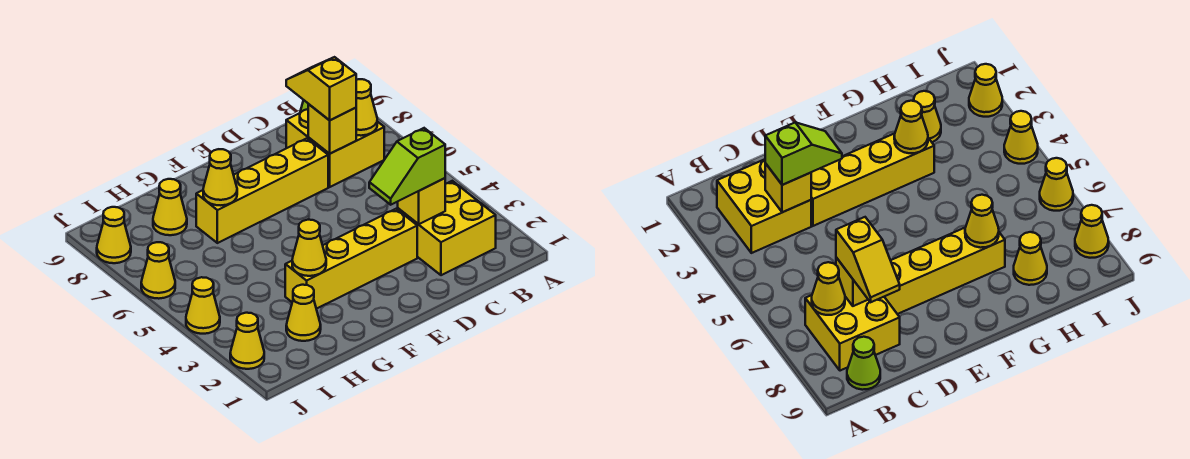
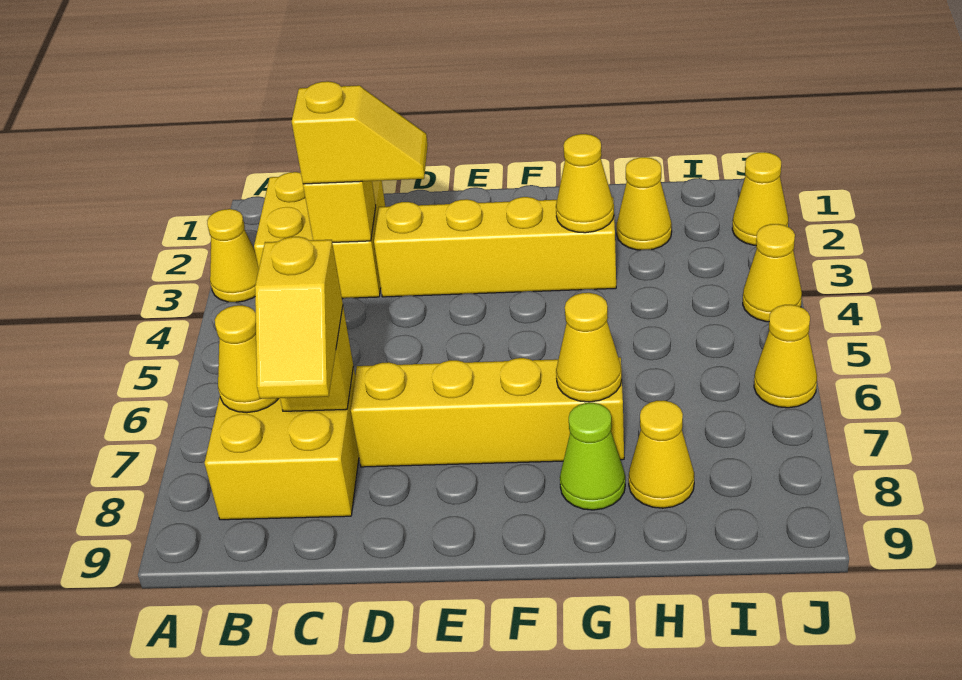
lime cone B9 level 1 -> lime cone G8 level 1
lime slope C3:D3 level 3 top C -> yellow slope C3:D3 level 3 top C
yellow cone J8 level 1 -> yellow cone A3 level 1

